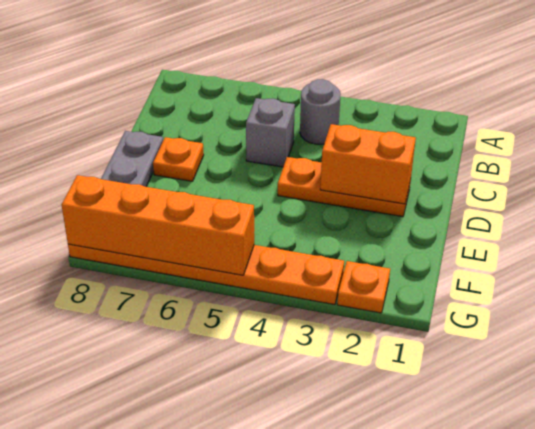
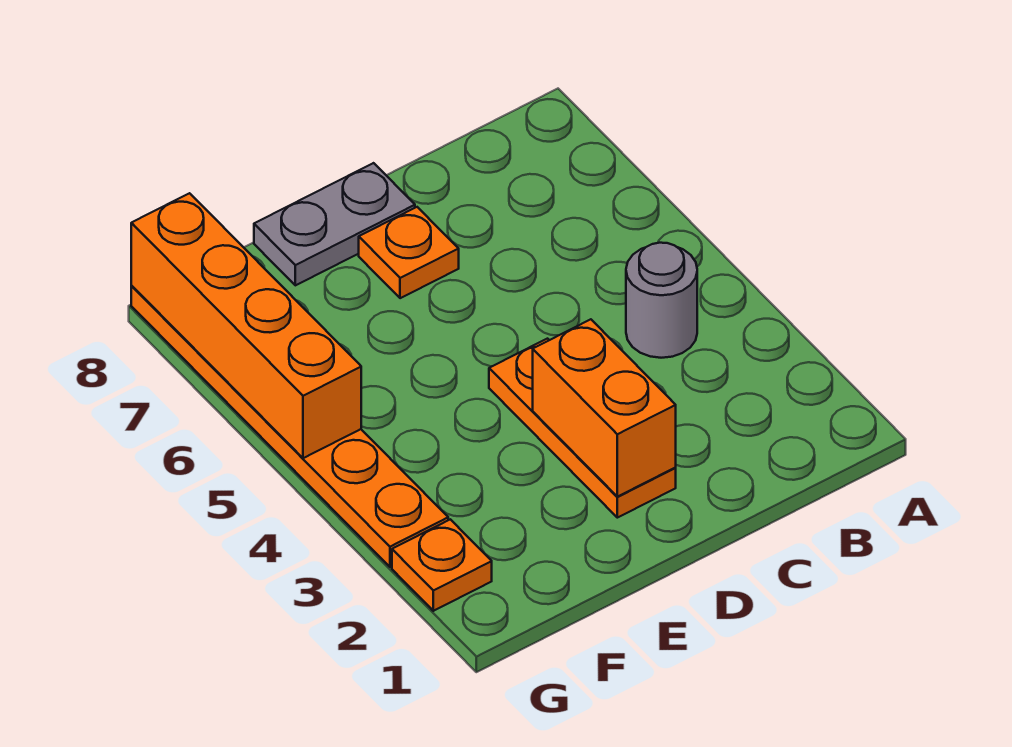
grey brick C5 level 1 -> none

